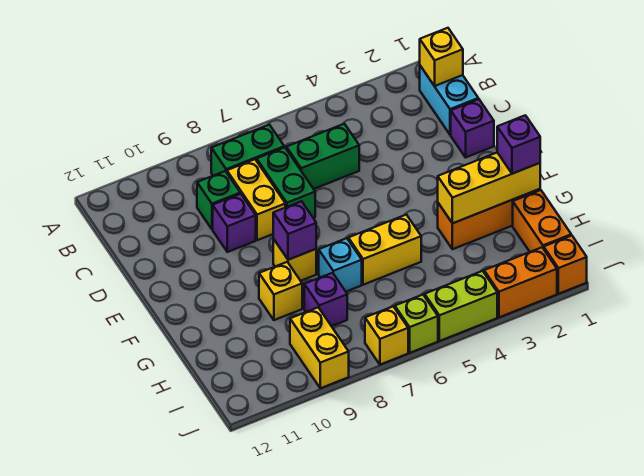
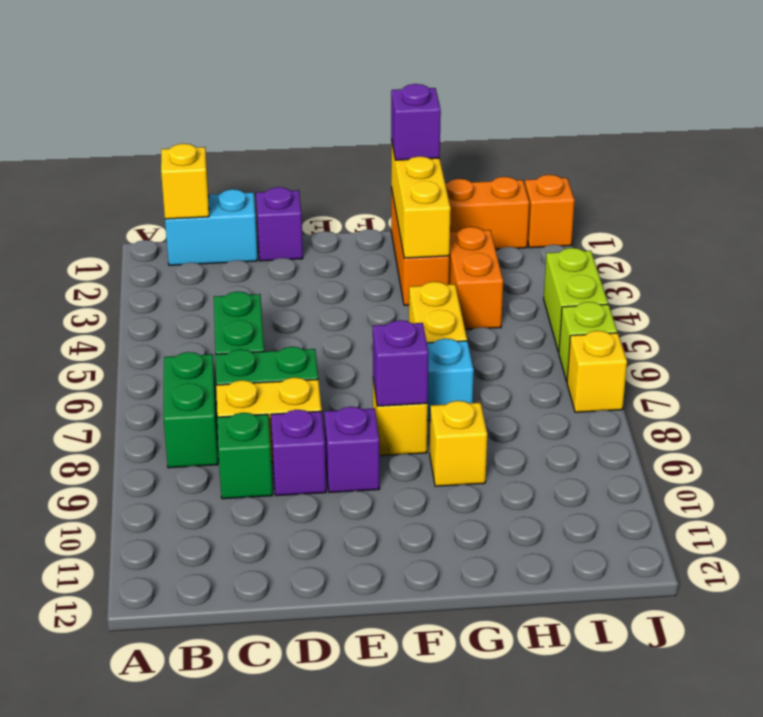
purple brick H8 level 1 -> purple brick E9 level 1
yellow brick I9:J9 level 1 -> none
orange brick J2:J3 level 1 -> orange brick H3:H4 level 1

